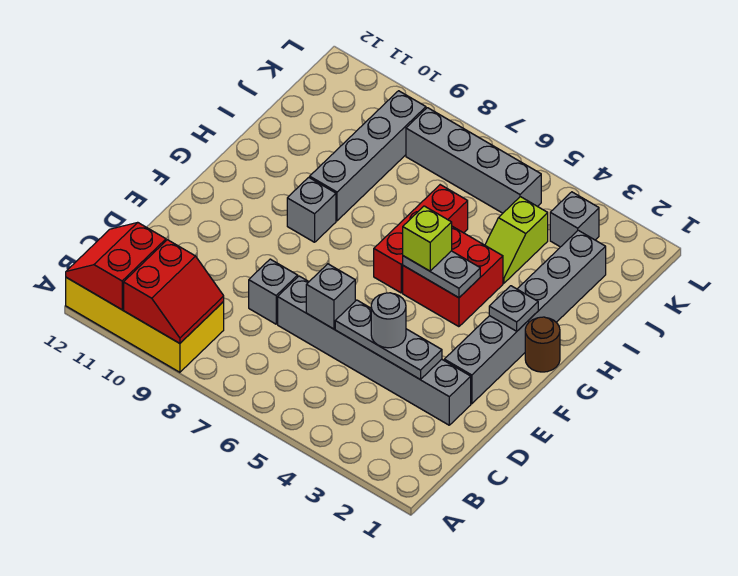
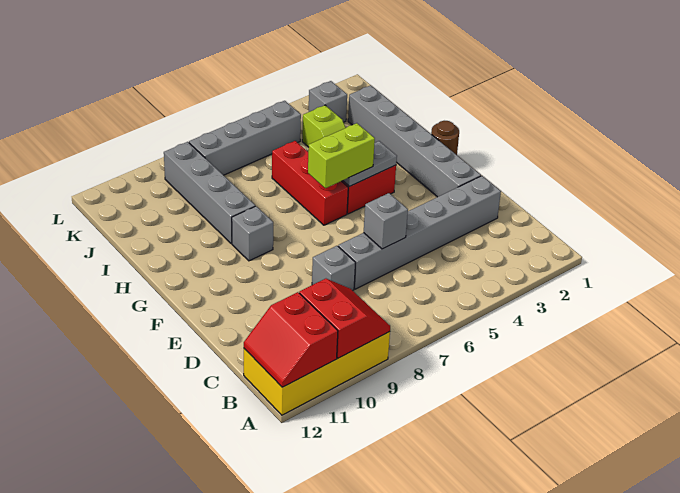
grey plate D3:D5 level 2 -> none
grey round brick D4 level 3 -> none
grey plate G2 level 2 -> none
lime brick G5 level 3 -> lime brick G5:G6 level 3

